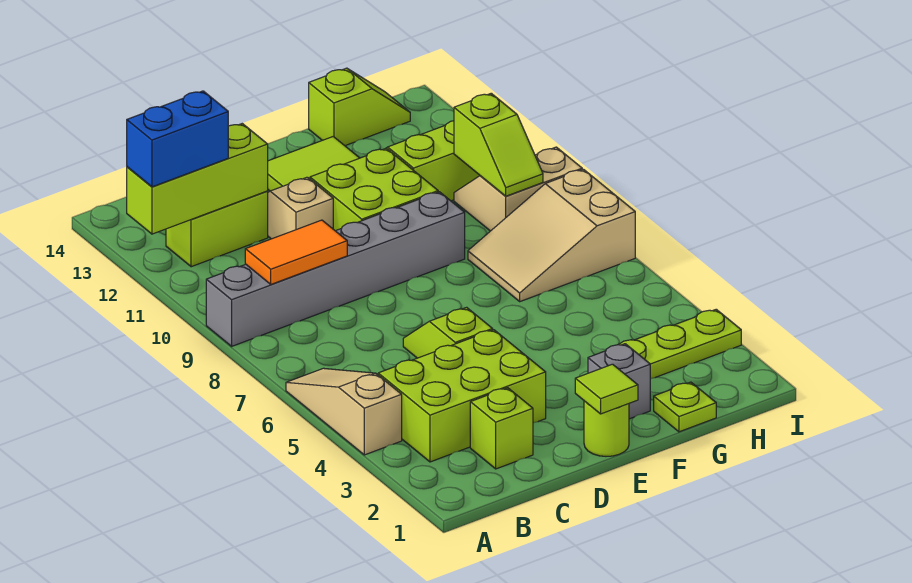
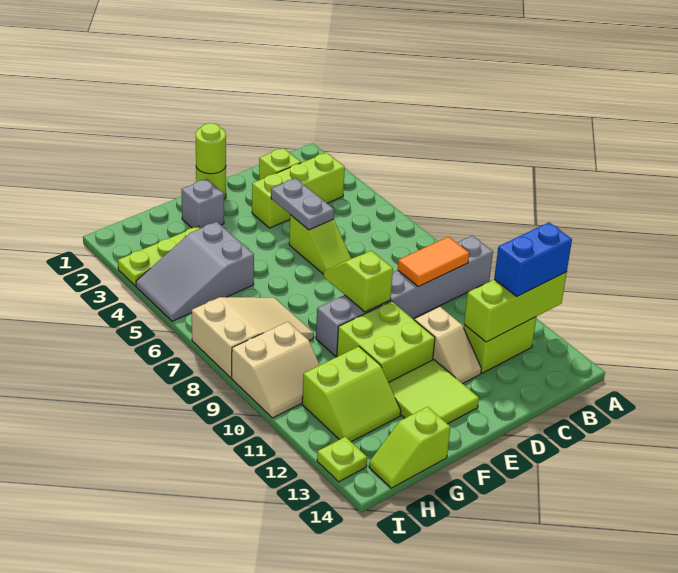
tan slope A4:A6 level 1 top 4 -> none
lime brick B3:D4 level 1 -> lime brick B3:D3 level 1
none -> grey plate D4:D5 level 2
lime tile E1 level 2 -> lime round brick E1 level 2
lime plate G1 level 1 -> lime plate I13 level 1
none -> grey slope G4:I5 level 1 top G
lime slope H9:H10 level 2 top 10 -> lime slope E8:E9 level 2 top 9

